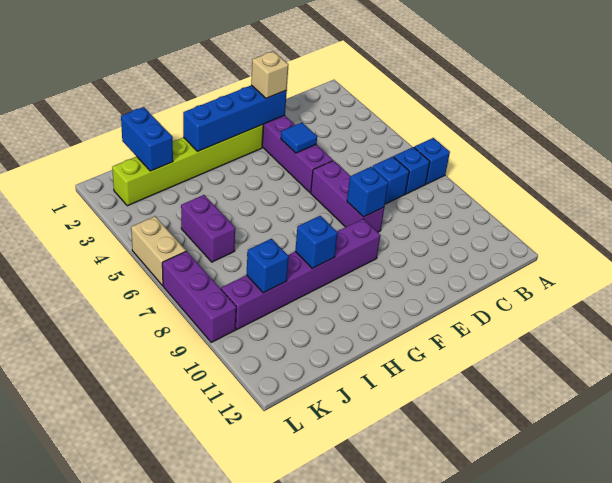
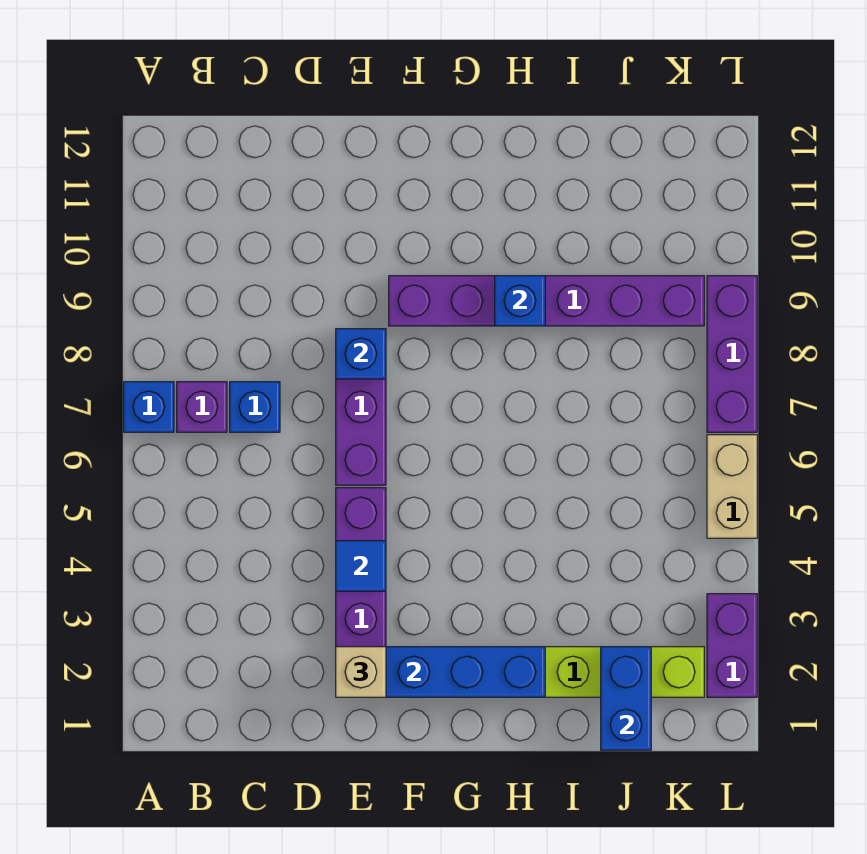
blue brick B7 level 1 -> purple brick B7 level 1
purple brick J5:J6 level 1 -> purple brick L2:L3 level 1
blue brick J9 level 2 -> none

